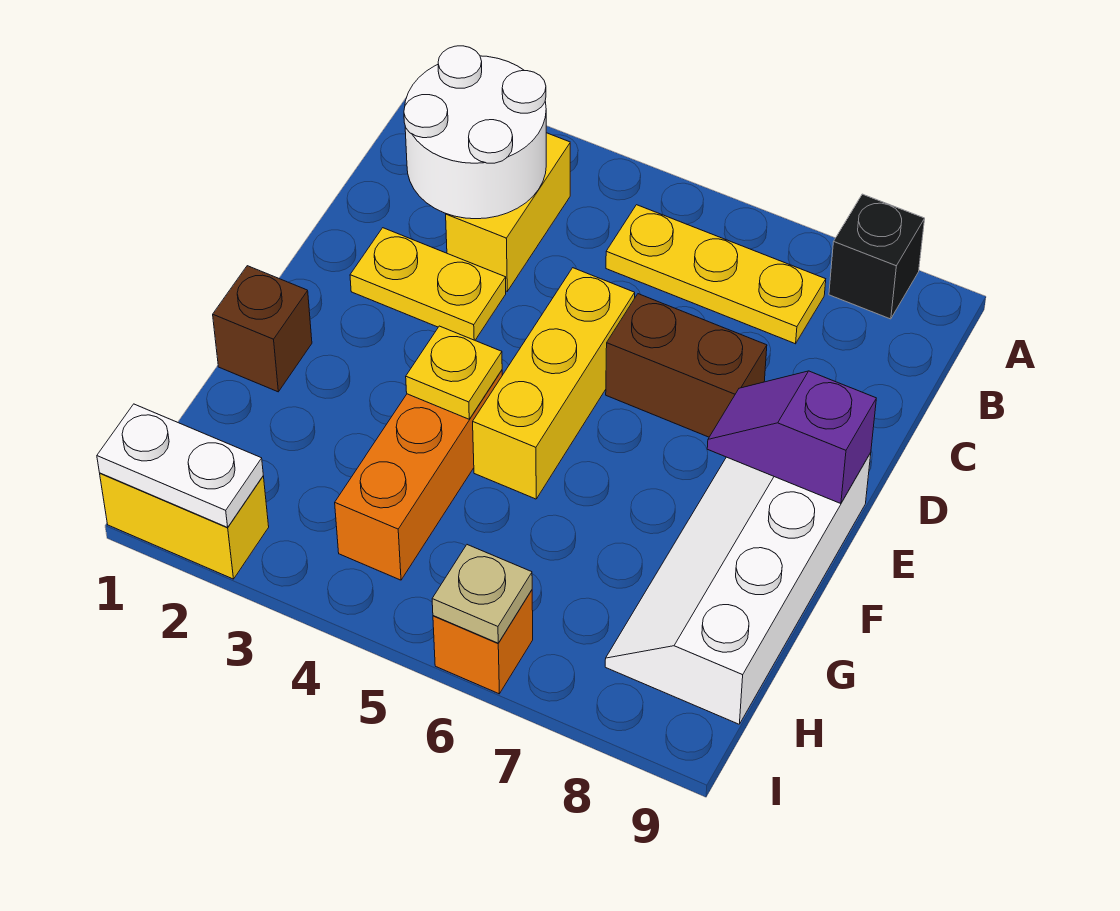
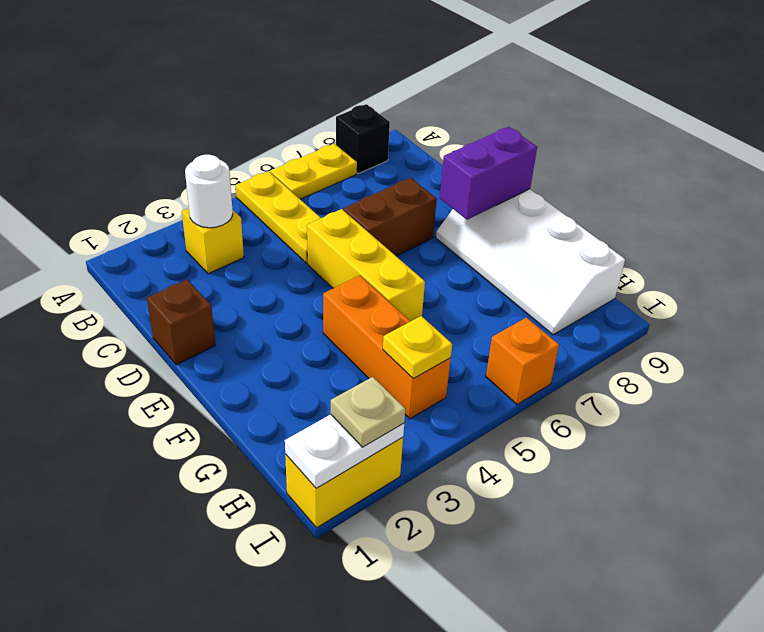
white round brick B2:C3 level 2 -> white round brick B3 level 2
yellow brick B3:C3 level 1 -> yellow brick B3 level 1
yellow plate B5:B7 level 1 -> yellow plate A5:C5 level 1
yellow plate D2:D3 level 1 -> yellow plate A6:A7 level 1
purple slope E8:E9 level 2 top 9 -> purple brick E8:E9 level 2
brown brick F1 level 1 -> brown brick D1 level 1
yellow plate F4 level 2 -> yellow plate H4 level 2
tan plate I6 level 2 -> tan plate I2 level 3

